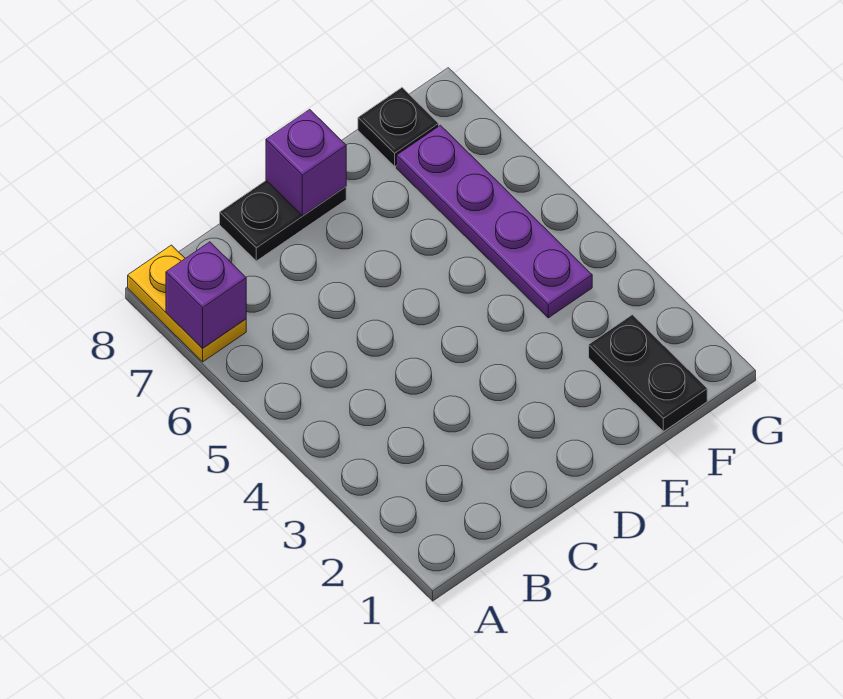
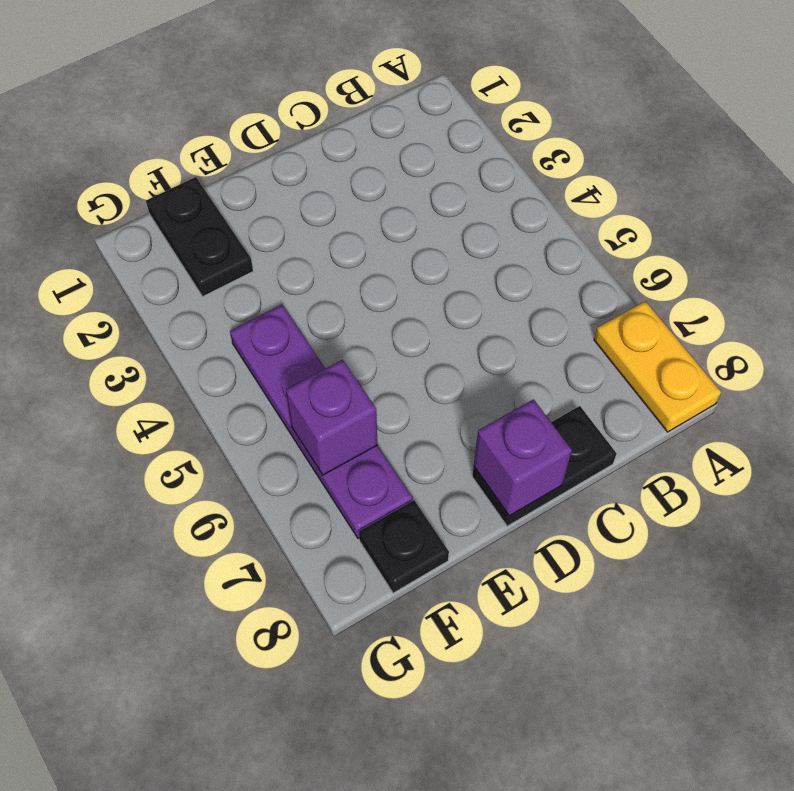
purple brick A7 level 2 -> purple brick F6 level 2

